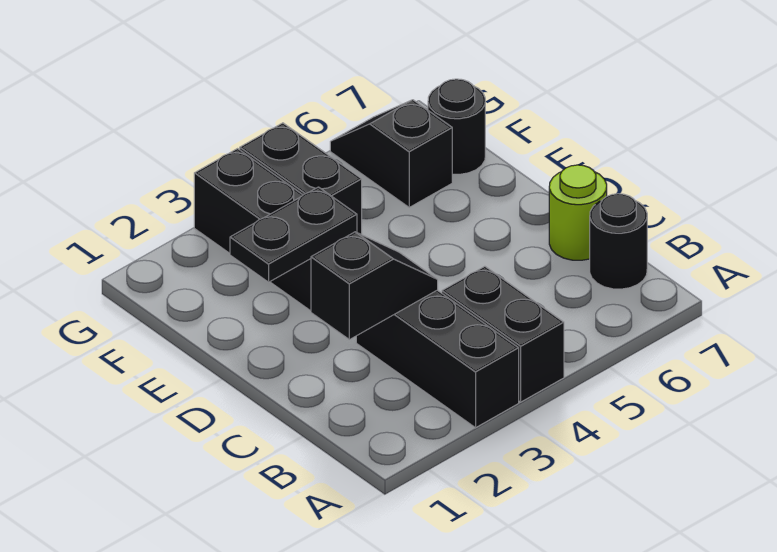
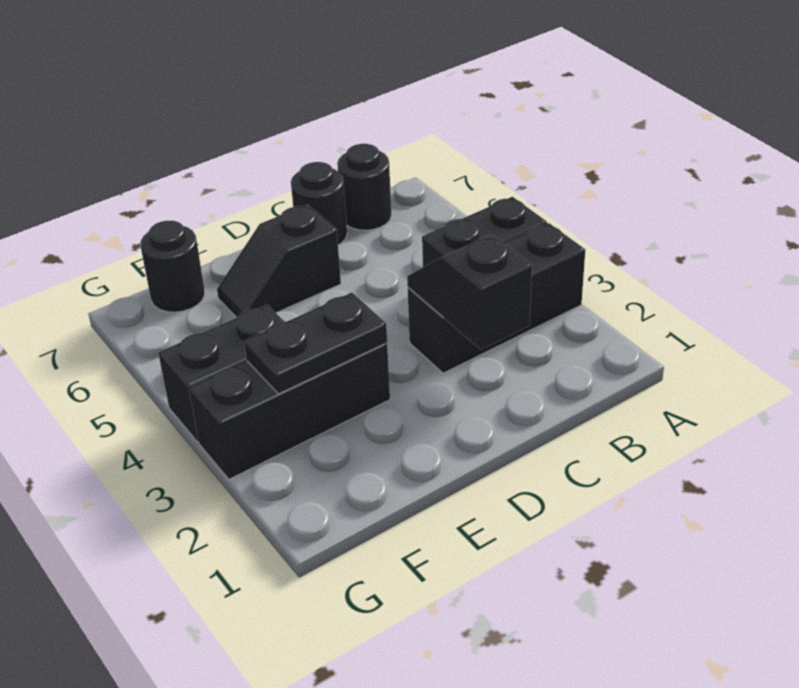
lime round brick C7 level 1 -> black round brick C7 level 1
black plate E2:E3 level 2 -> black plate E3:F3 level 2
black slope F6:G6 level 1 top F -> black slope D6:E6 level 1 top D

